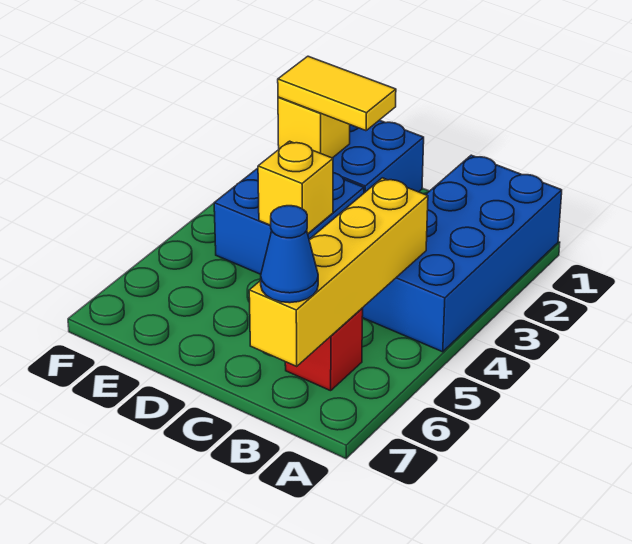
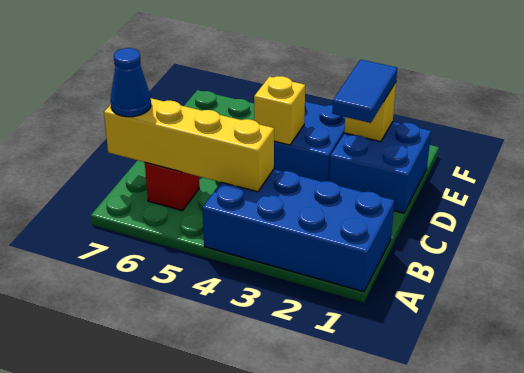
yellow tile D2:E2 level 3 -> blue tile D2:E2 level 3

